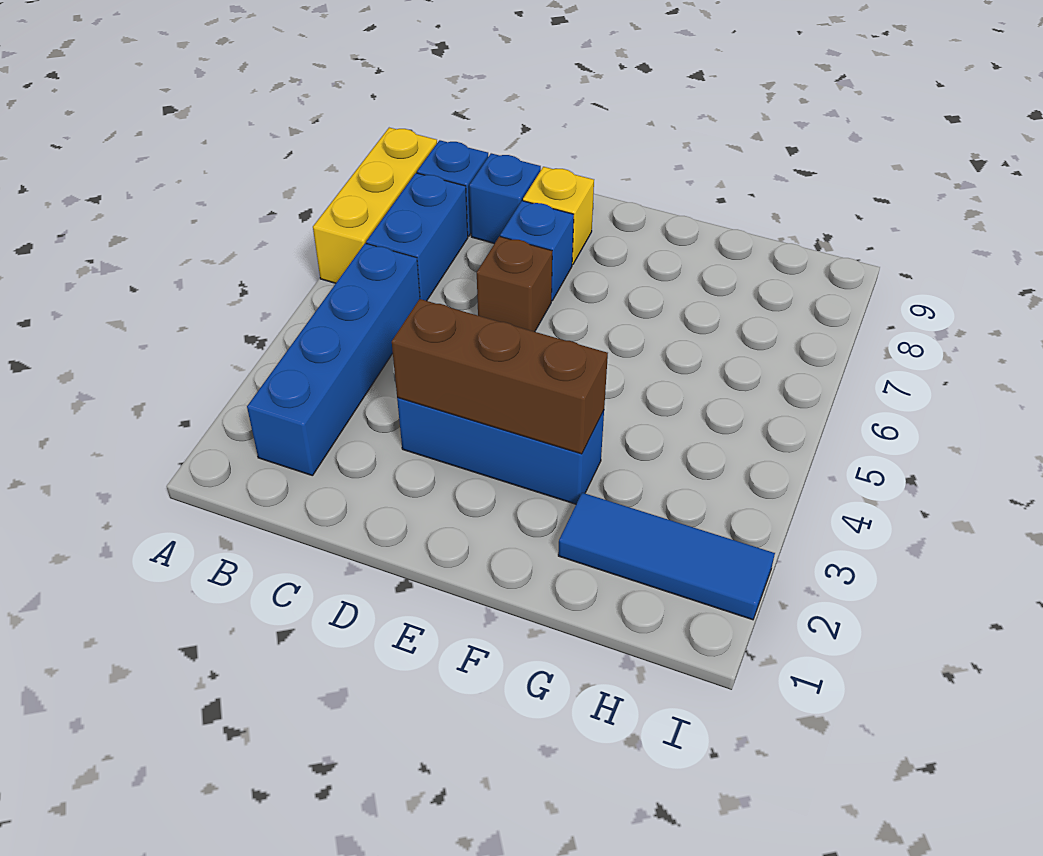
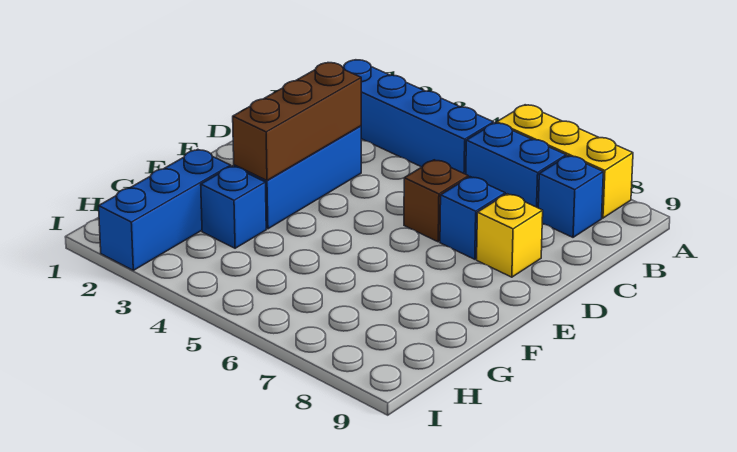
blue brick C8 level 1 -> blue brick G3 level 1
blue tile G2:I2 level 1 -> blue brick G2:I2 level 1

